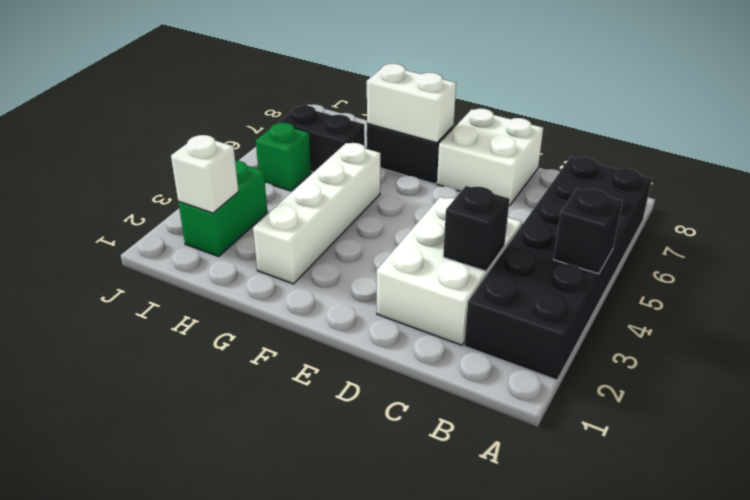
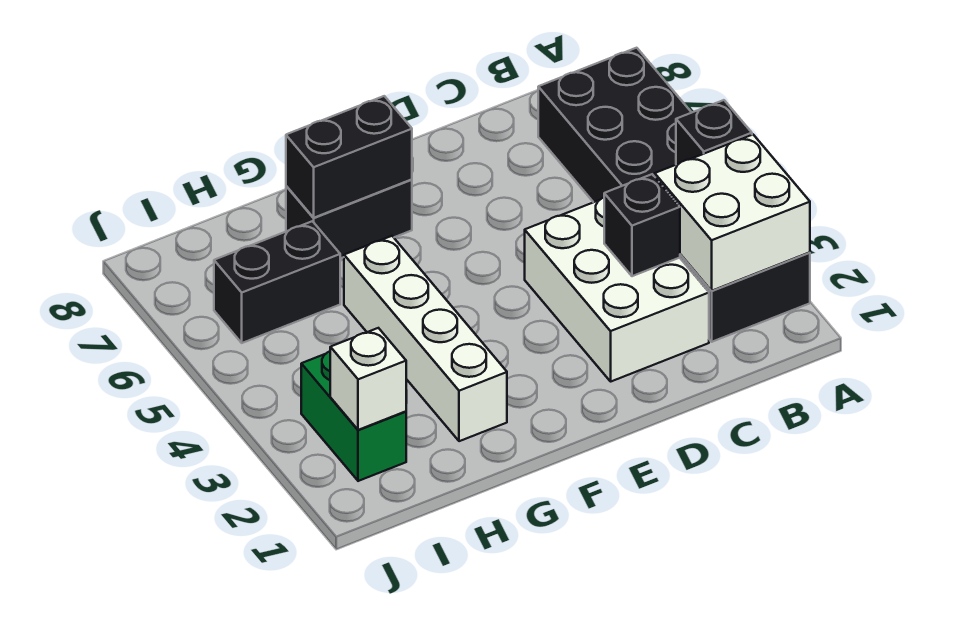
white brick D7:E8 level 1 -> white brick A2:B3 level 2
white brick F7:G7 level 2 -> black brick F7:G7 level 2
green brick I5 level 1 -> none

